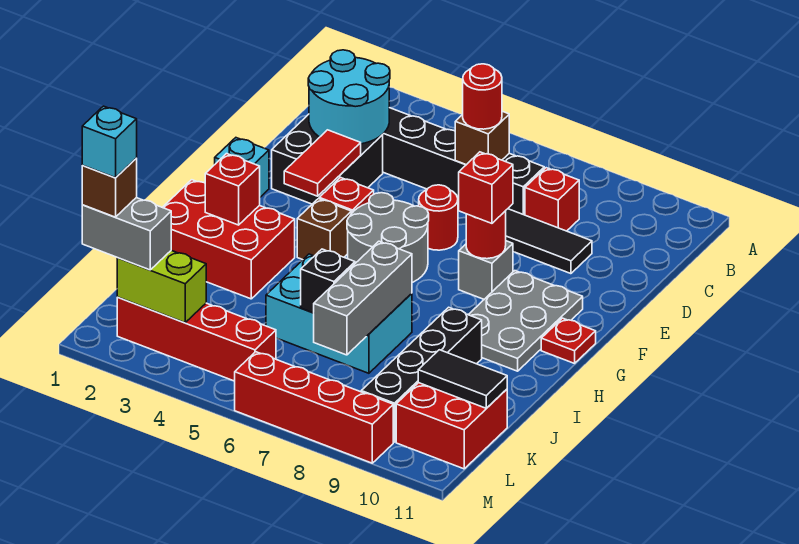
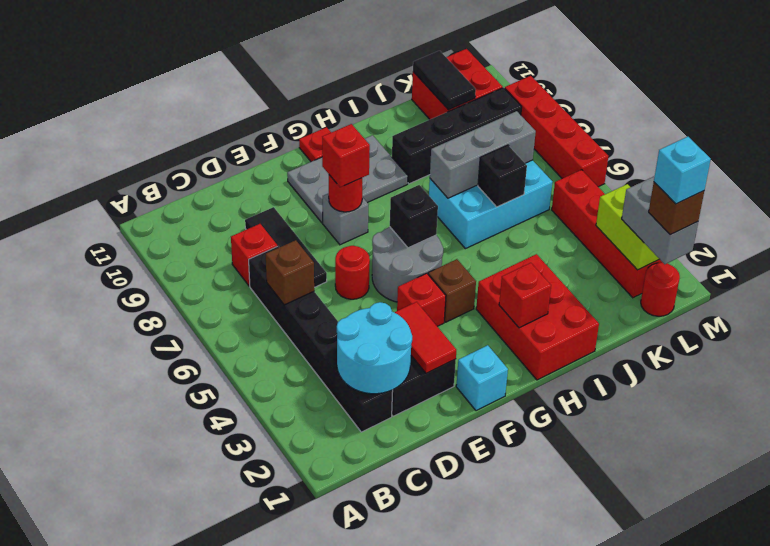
red round brick C6 level 3 -> red round brick L1 level 1
red tile E3:F3 level 2 -> red tile E2:E3 level 2
none -> black brick G6 level 2
cyan brick I5:J7 level 1 -> cyan brick I6:K7 level 1

